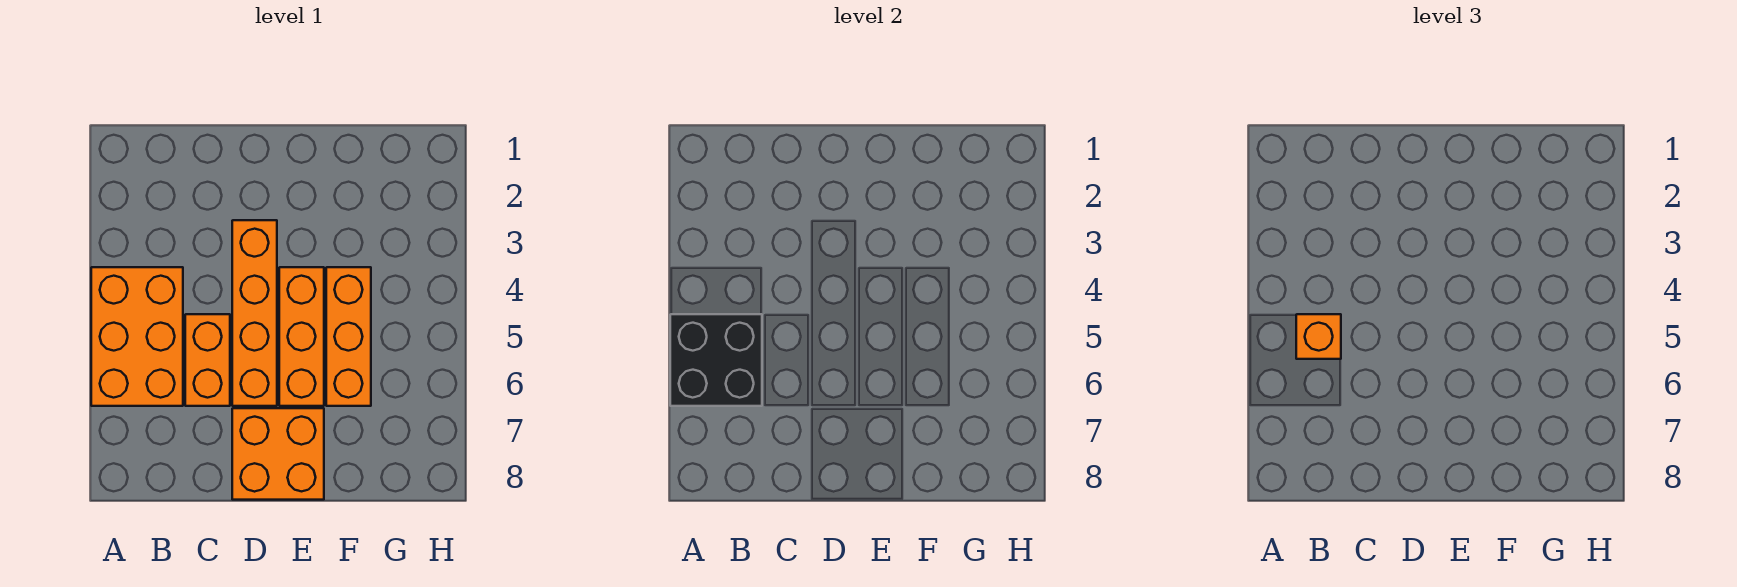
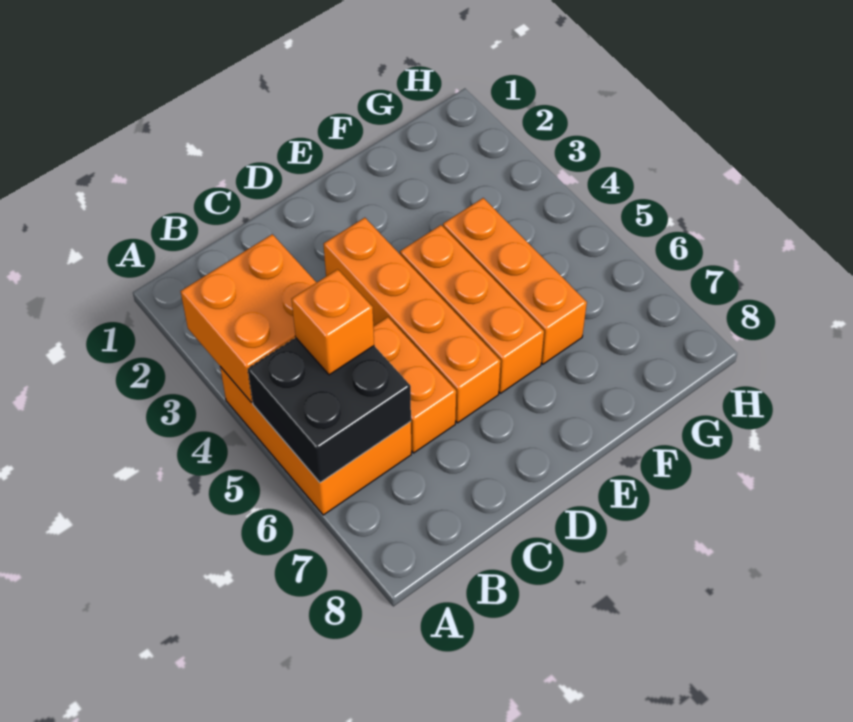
orange brick D7:E8 level 1 -> orange brick A3:B4 level 2

